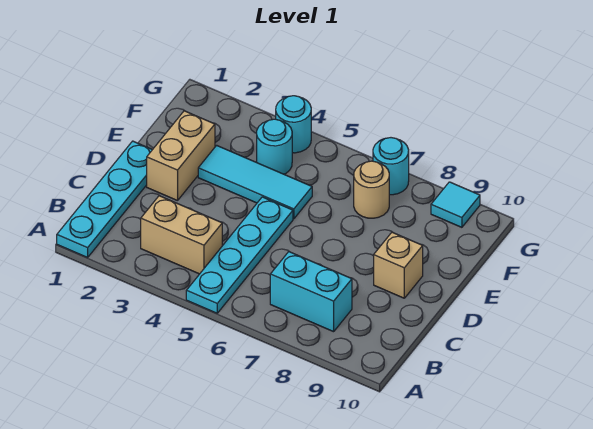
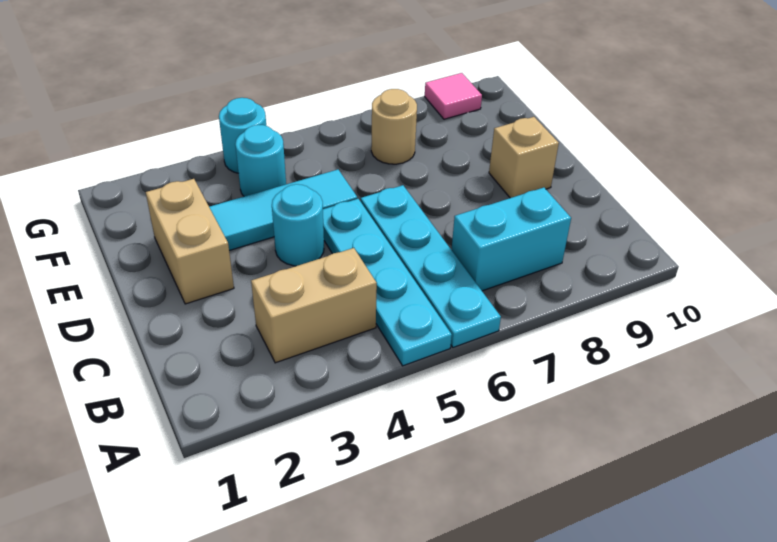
cyan plate A1:D1 level 1 -> cyan plate A6:D6 level 1
cyan round brick G7 level 1 -> cyan round brick D4 level 1
cyan tile G9 level 1 -> pink tile G9 level 1

